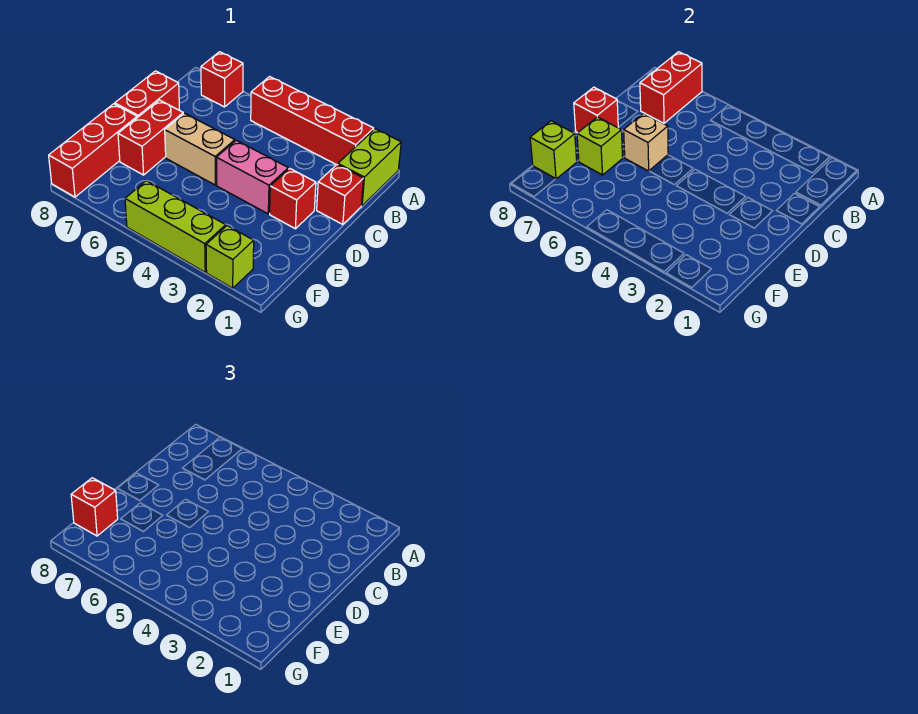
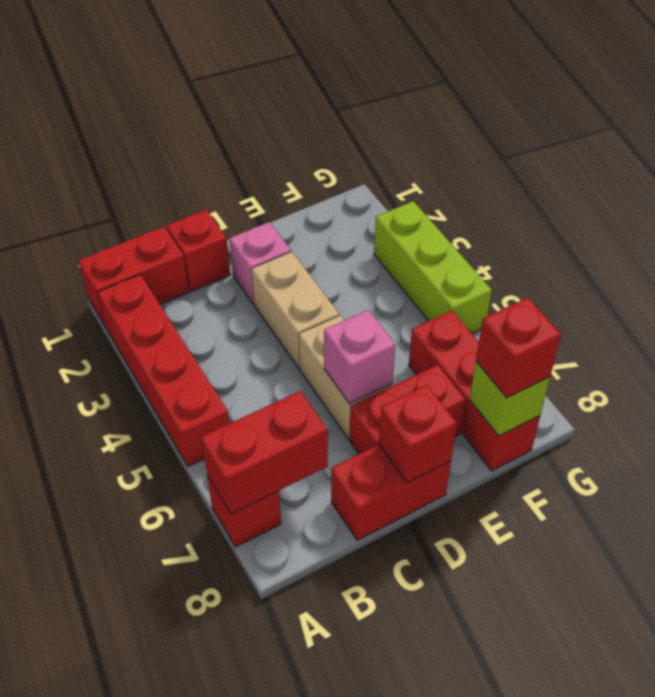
lime brick A1:B1 level 1 -> red brick A1:B1 level 1
red brick D2 level 1 -> pink brick D2 level 1
pink brick D3:D4 level 1 -> tan brick D3:D4 level 1
tan brick D6 level 2 -> pink brick D6 level 2
lime brick E7 level 2 -> none
red brick E8:G8 level 1 -> red brick F6:F8 level 1
lime brick G2 level 1 -> none

